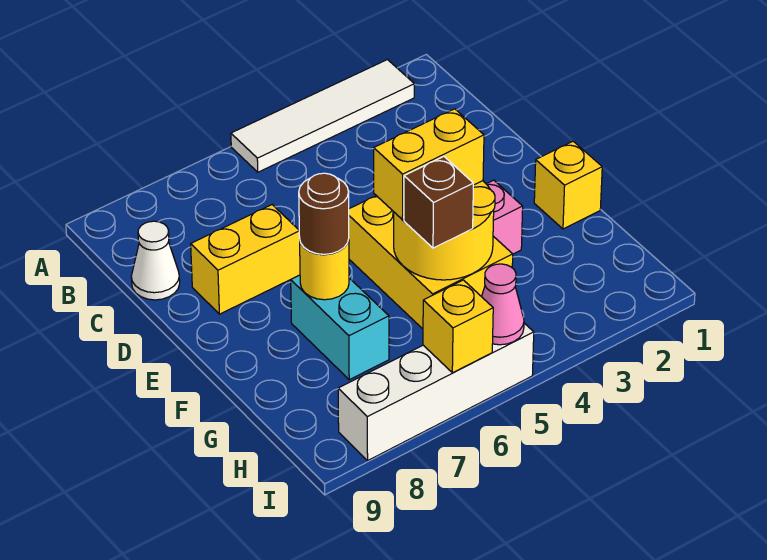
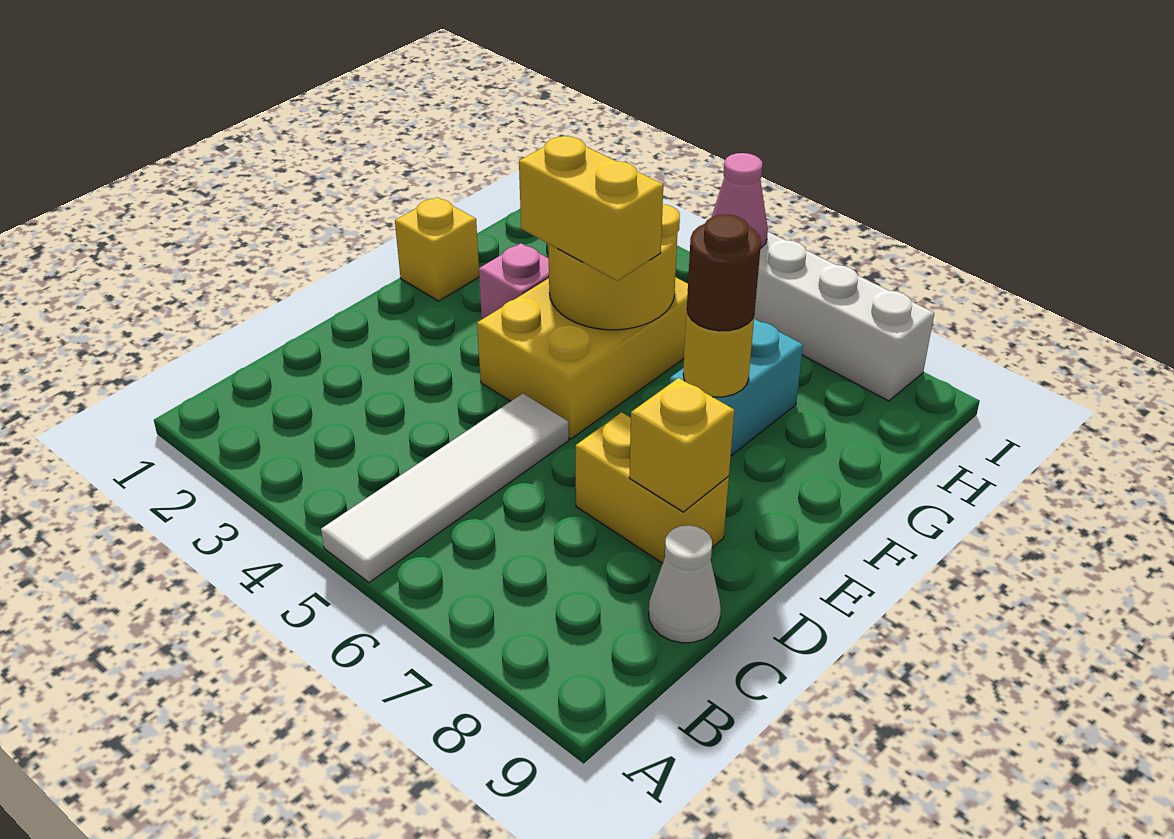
white tile A2:A5 level 1 -> white tile A5:D5 level 1
brown brick G5 level 3 -> none
yellow brick I6 level 2 -> yellow brick D8 level 2

